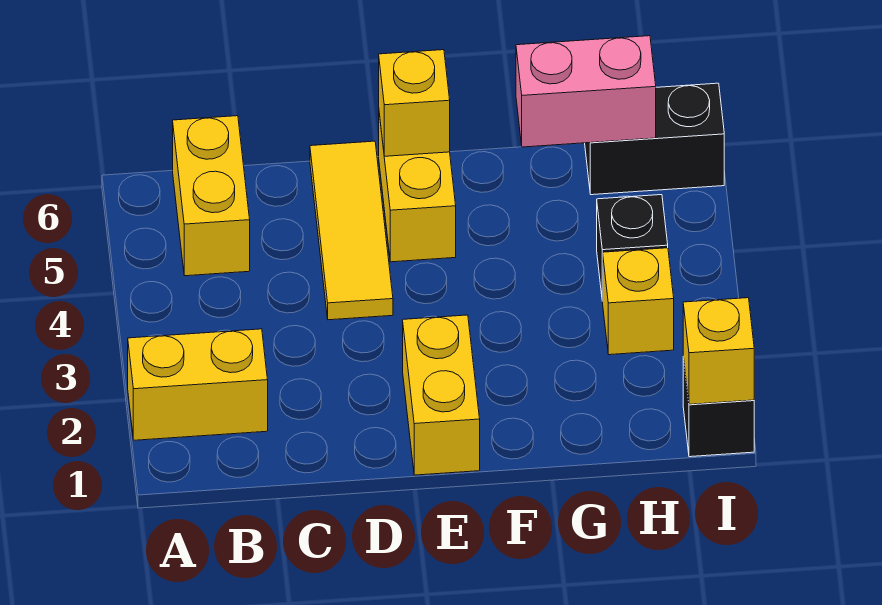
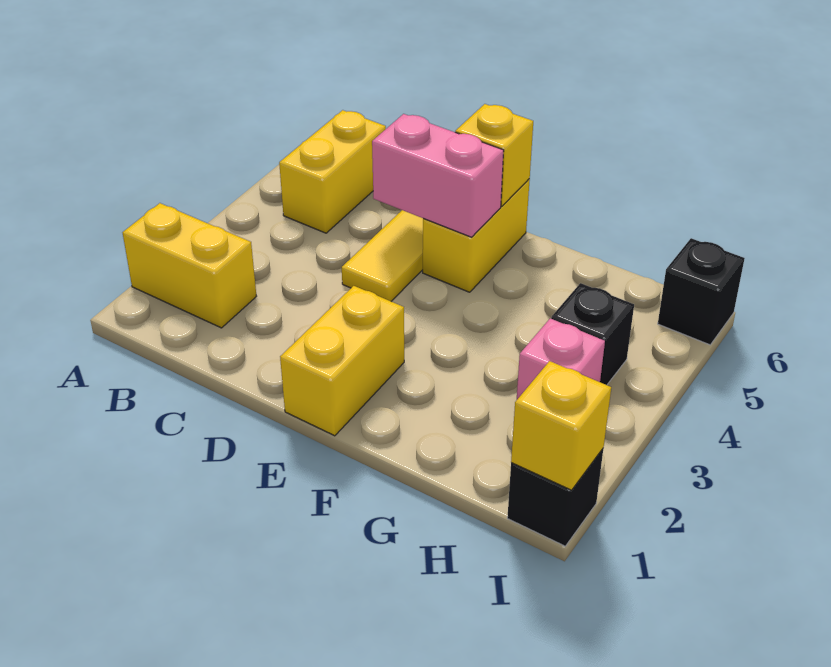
pink brick G6:H6 level 2 -> pink brick D5:E5 level 2
yellow brick H3 level 1 -> pink brick H3 level 1
black brick H6:I6 level 1 -> black brick I6 level 1

